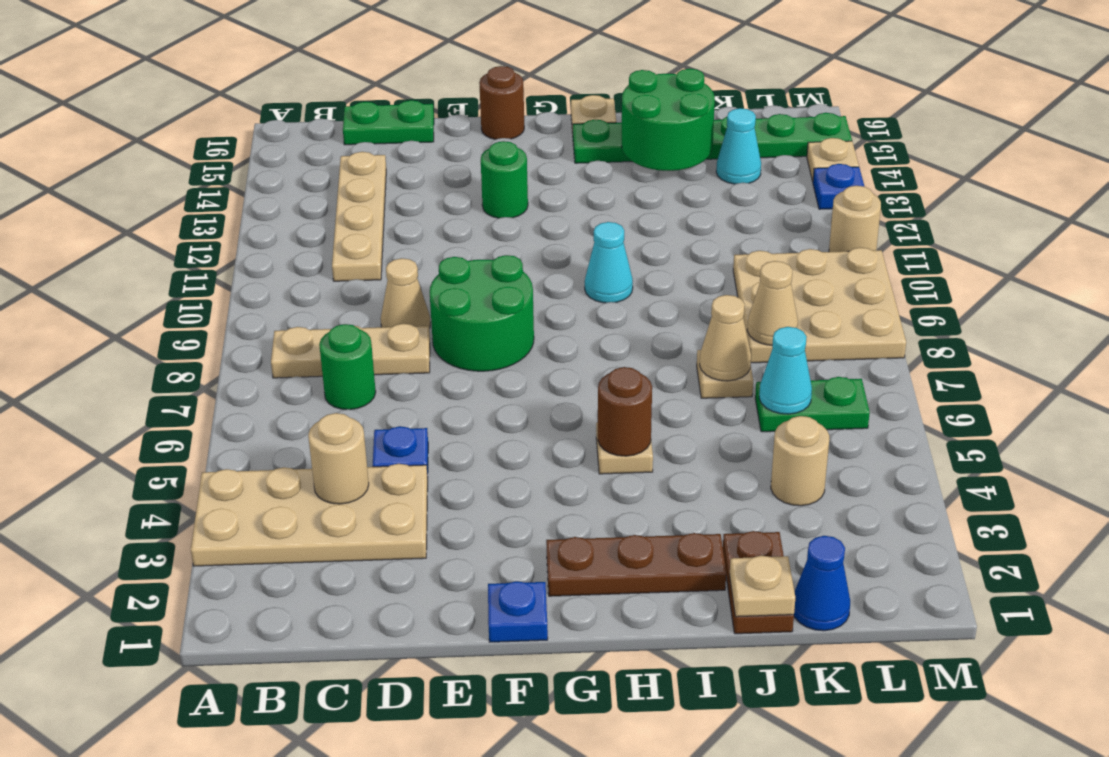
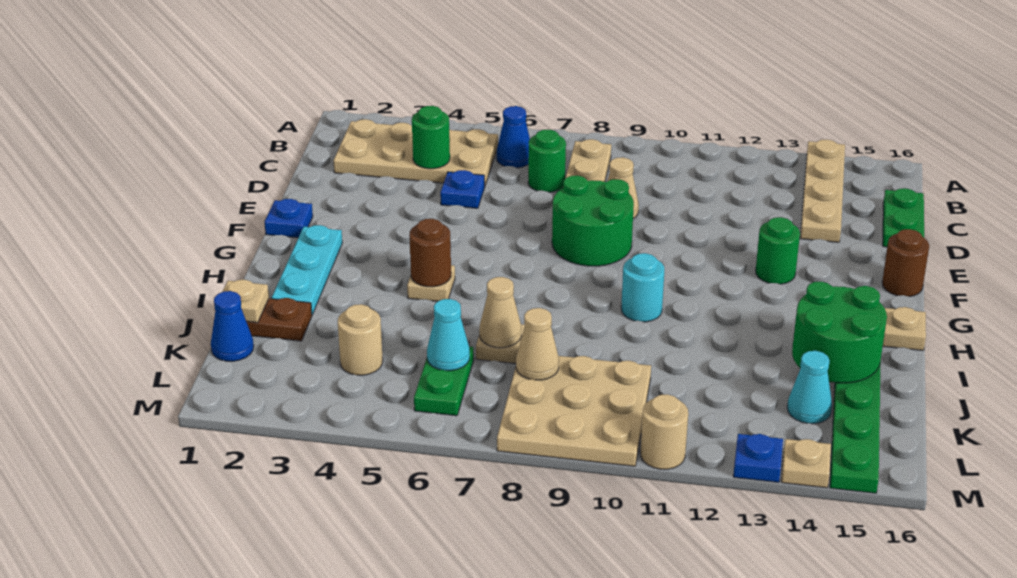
tan plate A3:D4 level 1 -> tan plate B2:C5 level 1
none -> blue cone B6 level 1
tan round brick C4 level 2 -> green round brick C4 level 2
tan plate C11:C14 level 1 -> tan plate A14:D14 level 1
brown plate G2:I2 level 1 -> cyan plate G2:I2 level 1
cyan cone H10 level 1 -> cyan round brick H10 level 1

